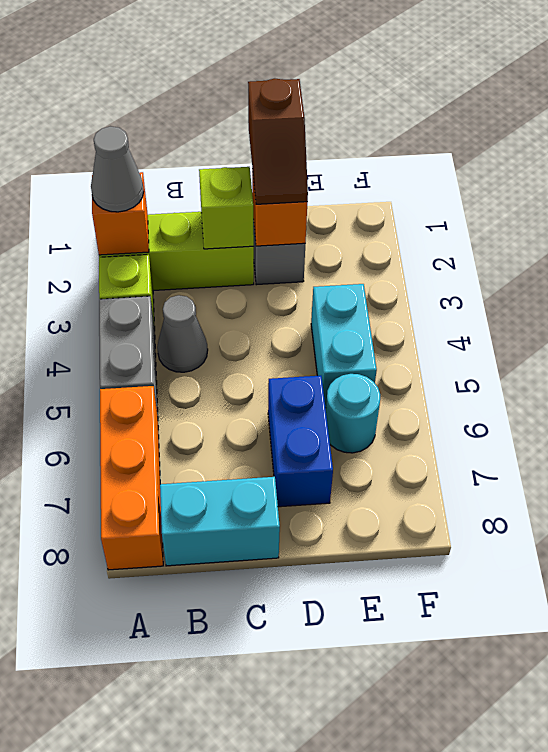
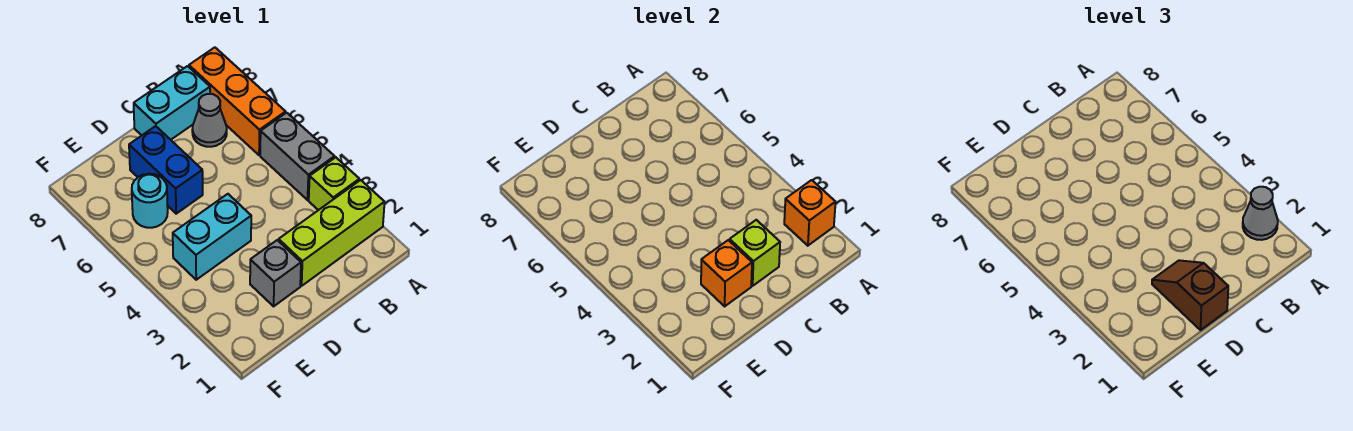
grey cone B4 level 1 -> grey cone B7 level 1
cyan brick E4:E5 level 1 -> cyan brick D4:E4 level 1

